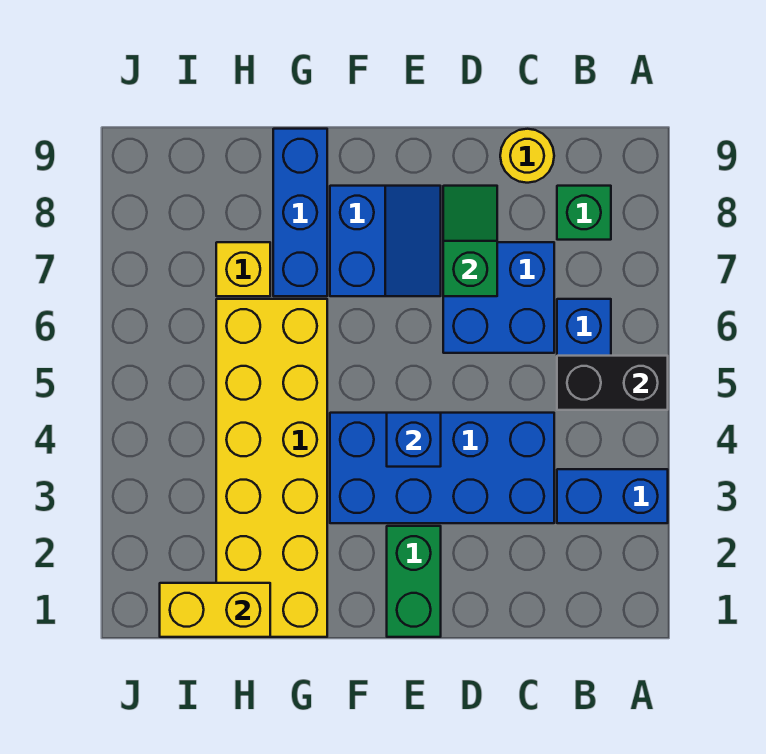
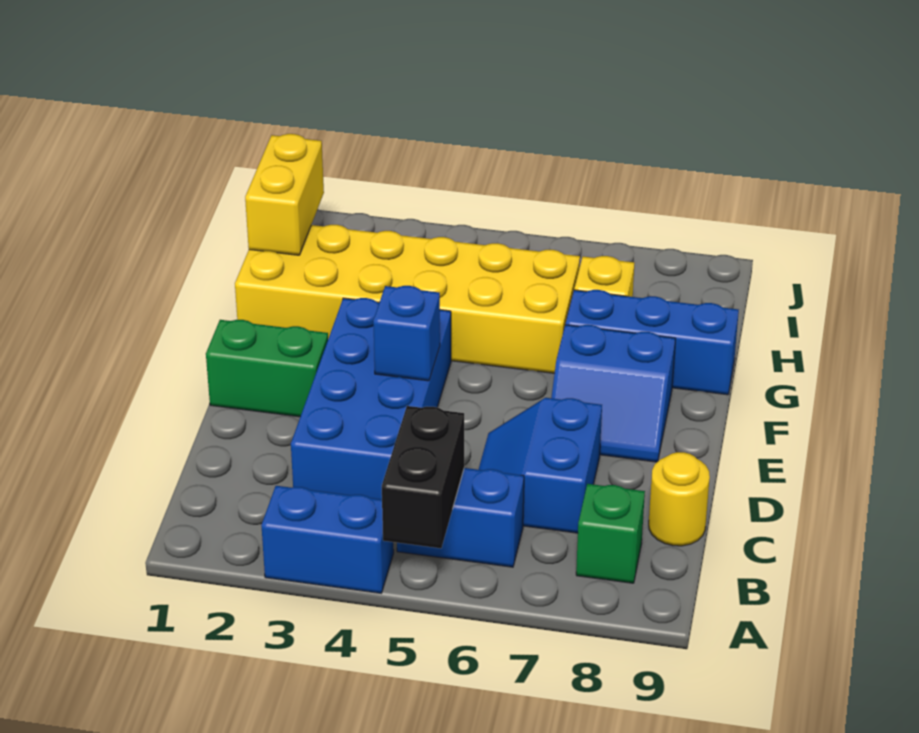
blue brick A3:B3 level 1 -> blue brick A3:A4 level 1
blue brick C6:D7 level 1 -> blue slope C6:D7 level 1 top 7
green slope D7:D8 level 2 top 7 -> none

